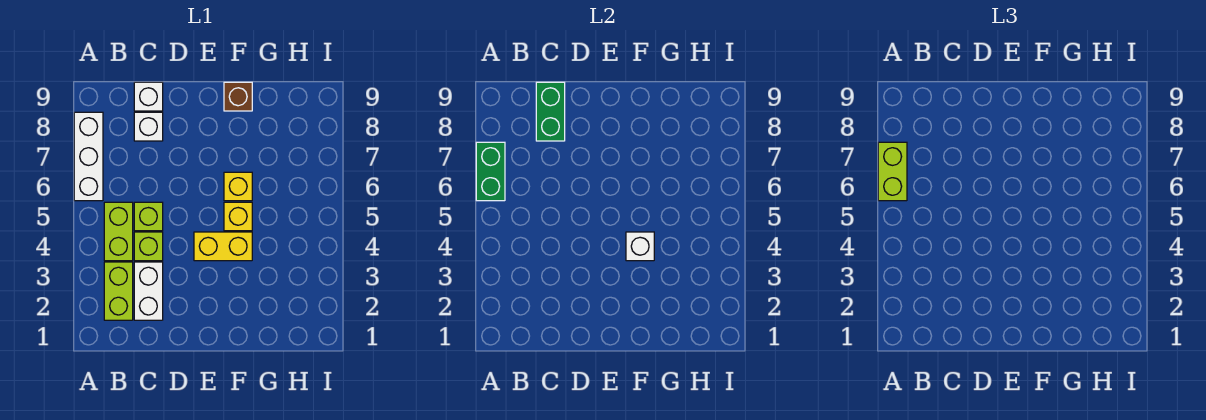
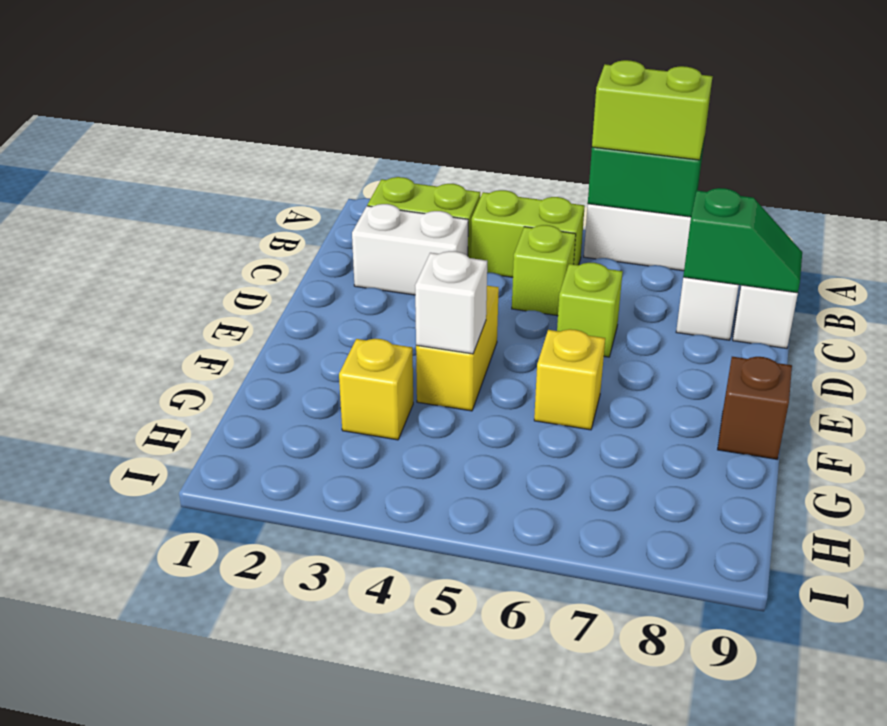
lime brick C4 level 1 -> lime brick D6 level 1
green brick C8:C9 level 2 -> green slope C8:C9 level 2 top 8
yellow brick F5 level 1 -> yellow brick G3 level 1

